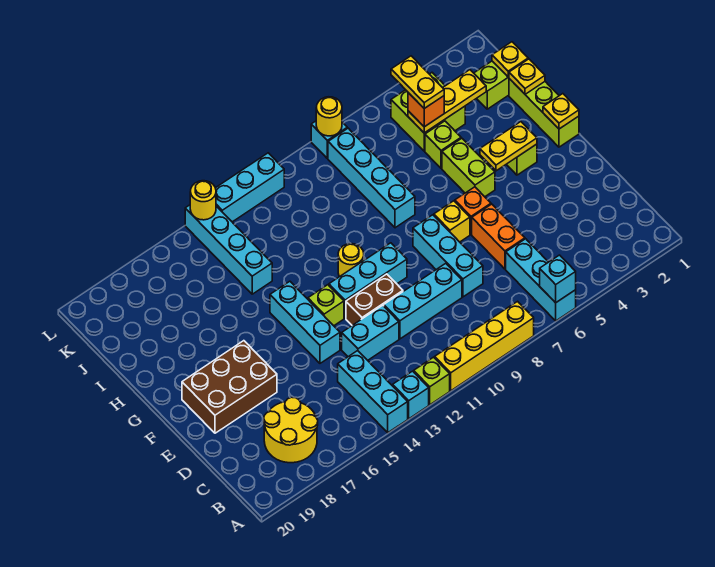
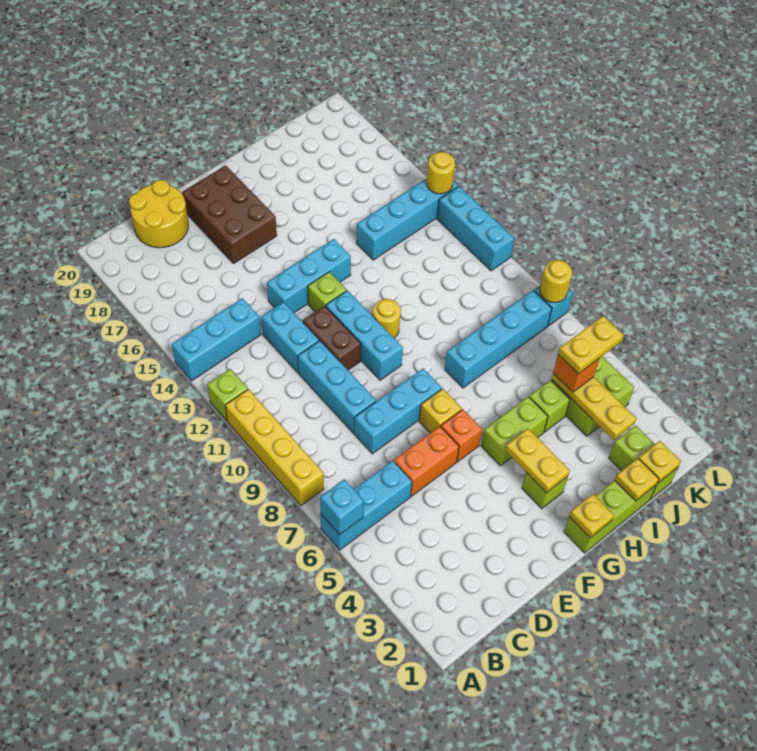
cyan brick A13 level 1 -> none
yellow round brick B17:C18 level 1 -> yellow round brick C19:D20 level 1

